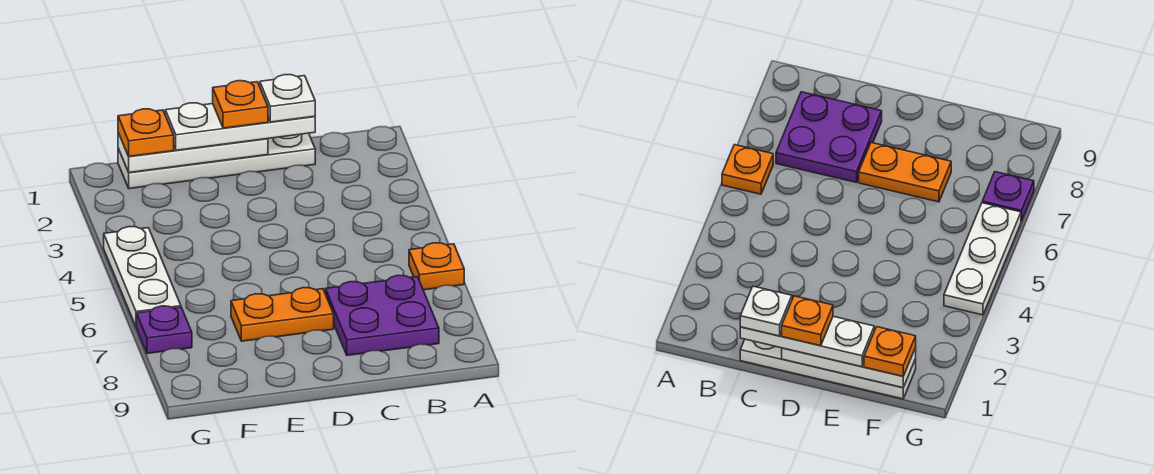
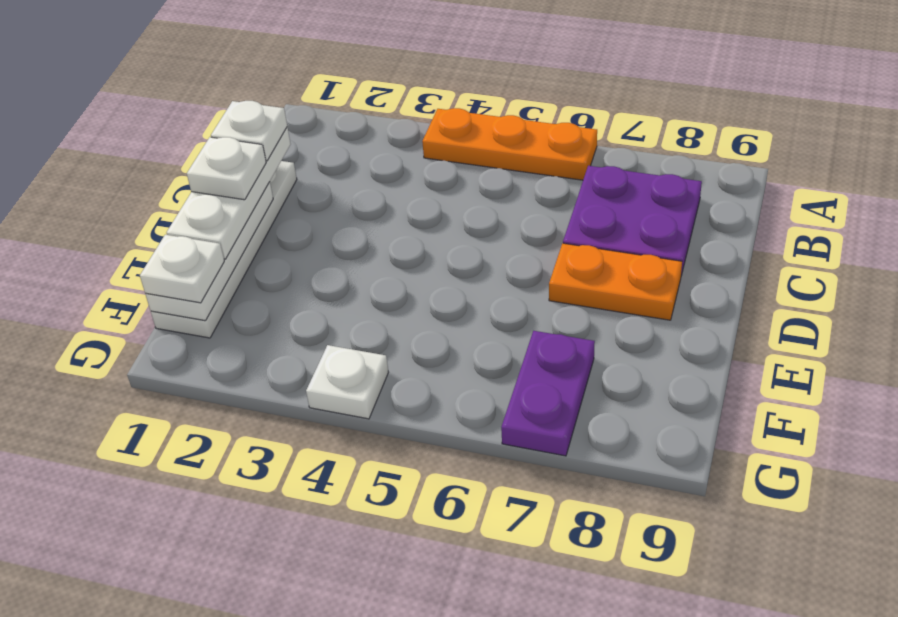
orange plate A6 level 1 -> orange plate A4:A6 level 1
orange plate D1 level 4 -> white plate D1 level 4
orange plate D7:E7 level 1 -> orange plate D7:D8 level 1
orange plate F1 level 3 -> white plate F1 level 3
white plate G4:G6 level 1 -> white plate G4 level 1
purple plate G7 level 1 -> purple plate F7:G7 level 1

